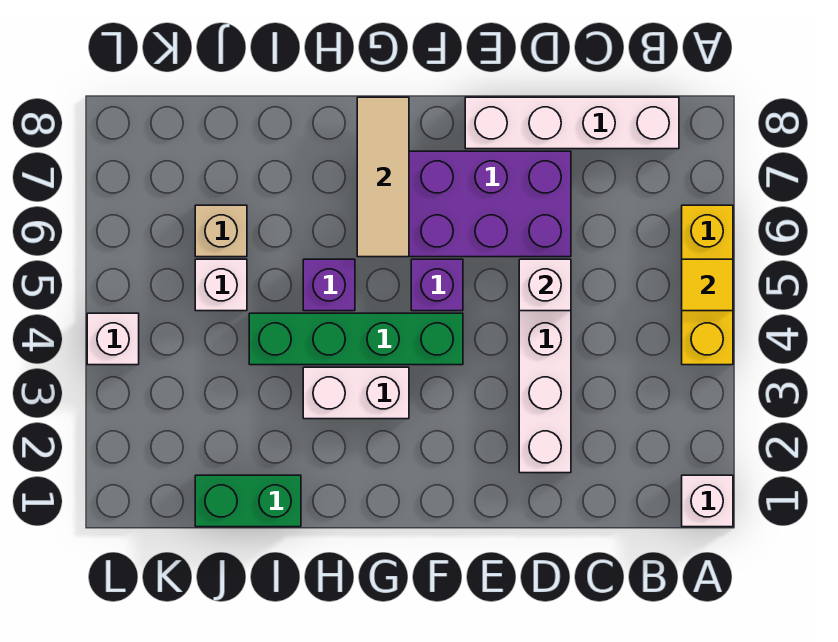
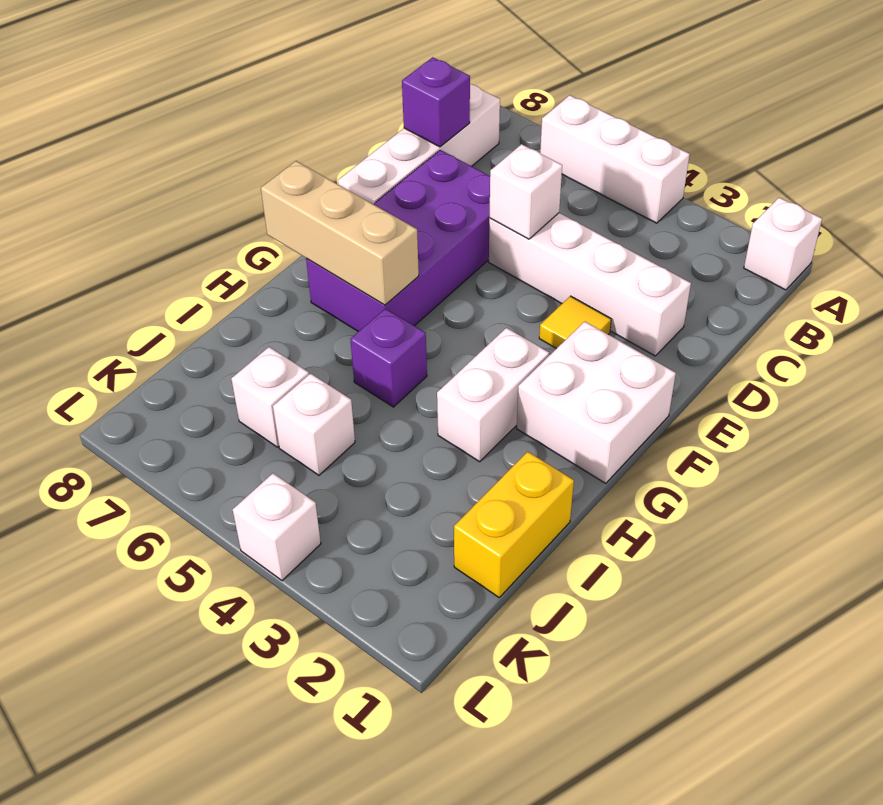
yellow brick A4:A6 level 1 -> white brick A4:A6 level 1
yellow tile A5 level 2 -> yellow tile E3 level 1
none -> white brick F1:G2 level 1
green brick F4:I4 level 1 -> none
purple brick F5 level 1 -> purple brick C8 level 2
tan tile G6:G8 level 2 -> tan brick G6:G8 level 2
green brick I1:J1 level 1 -> yellow brick I1:J1 level 1
tan brick J6 level 1 -> white brick J6 level 1

